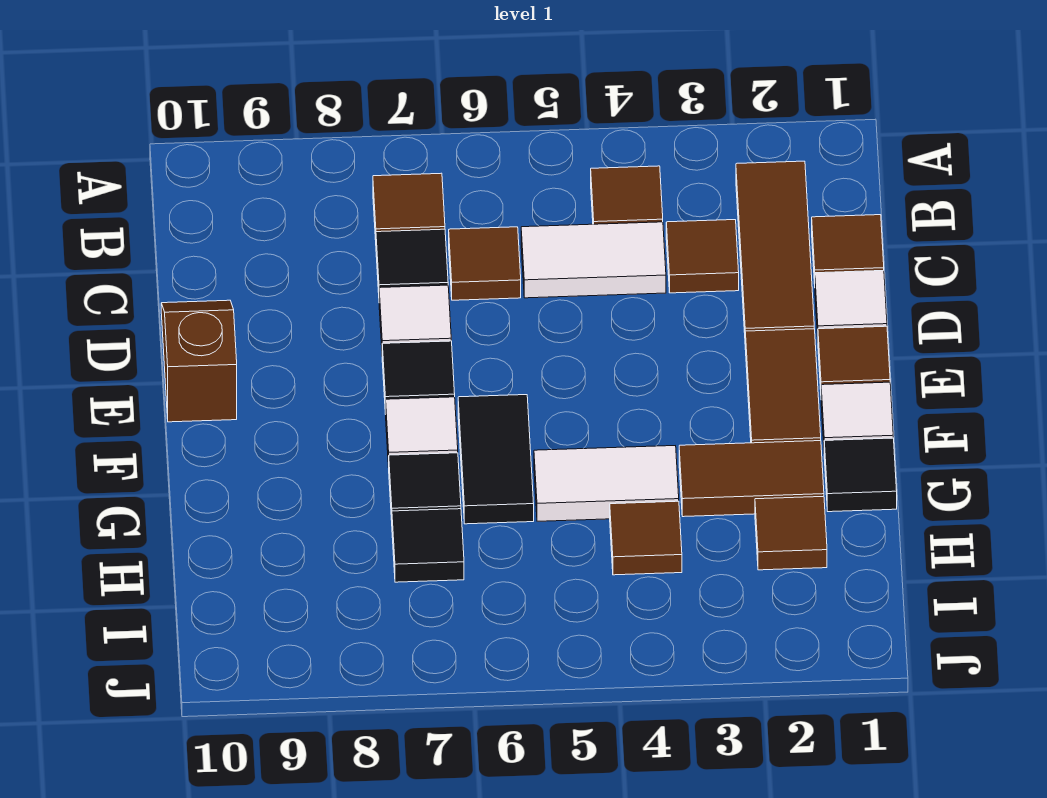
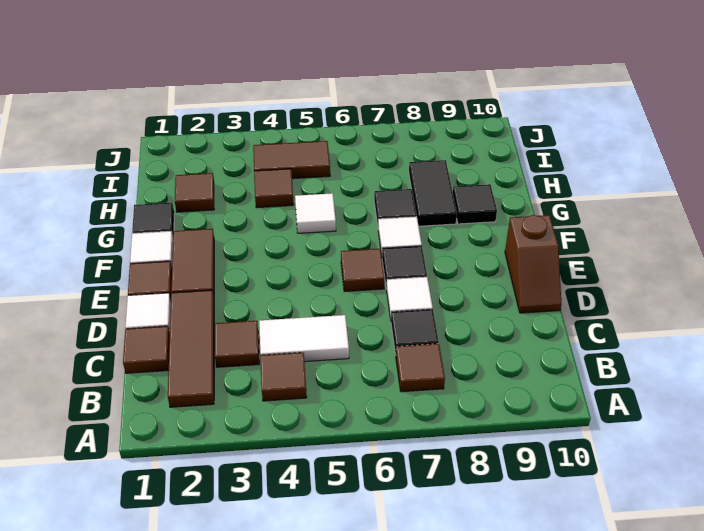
brown tile C6 level 1 -> brown tile E6 level 1
black tile F6:G6 level 1 -> black tile G8:H8 level 1
brown tile G2:G3 level 1 -> brown tile I4:I5 level 1
white tile G4:G5 level 1 -> white tile G5 level 1
black tile H7 level 1 -> black tile G9 level 1

